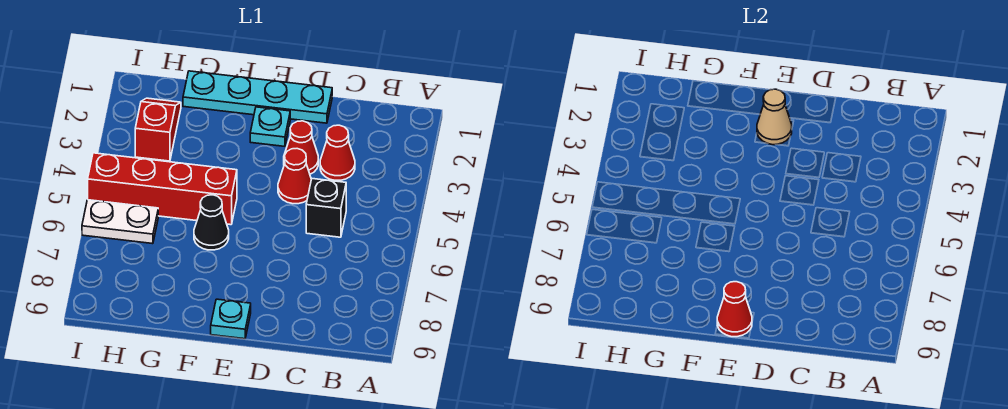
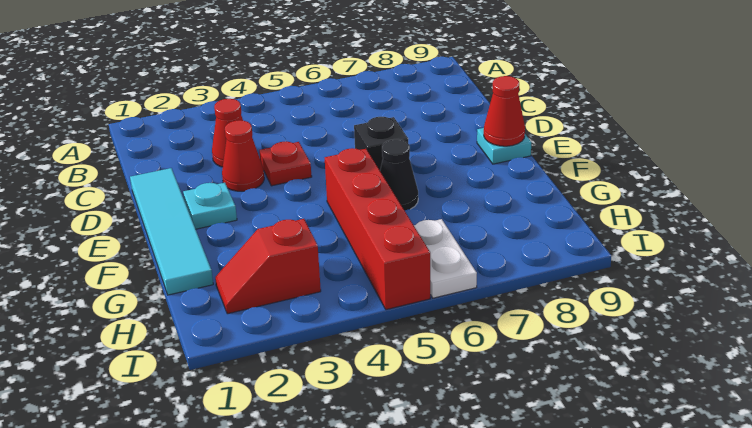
black brick C5 level 1 -> black brick E6 level 1
cyan plate D1:G1 level 1 -> cyan tile D1:G1 level 1
red cone D4 level 1 -> red plate D4 level 1
tan cone E2 level 2 -> none

